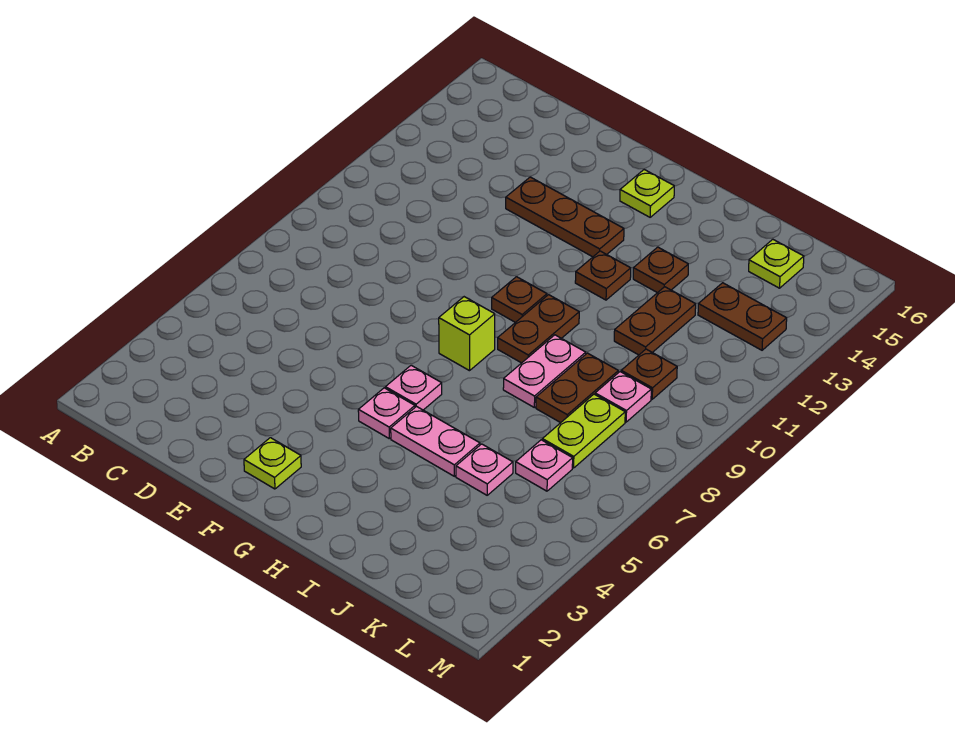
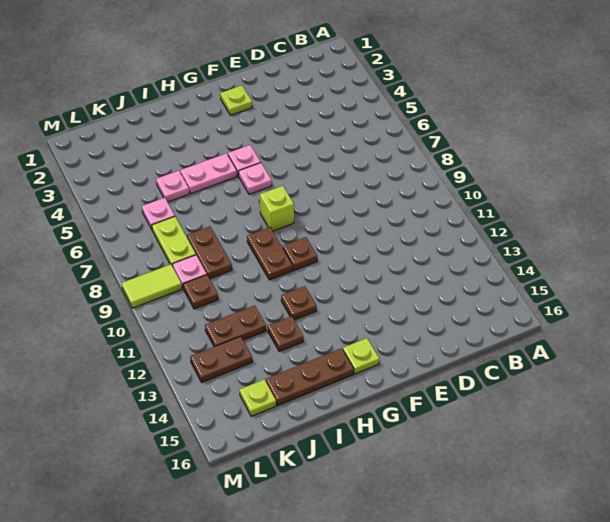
brown plate E13:G13 level 1 -> brown plate H15:J15 level 1
pink plate I8:I9 level 1 -> none
brown plate J11:J12 level 1 -> brown plate J12:K12 level 1
none -> lime tile L9:M9 level 1

